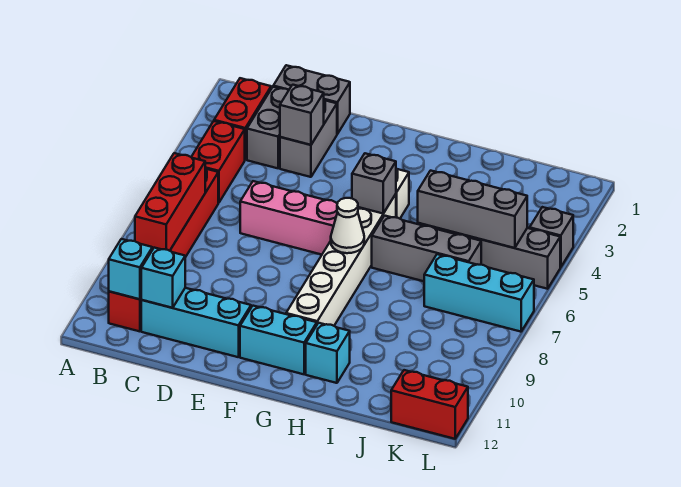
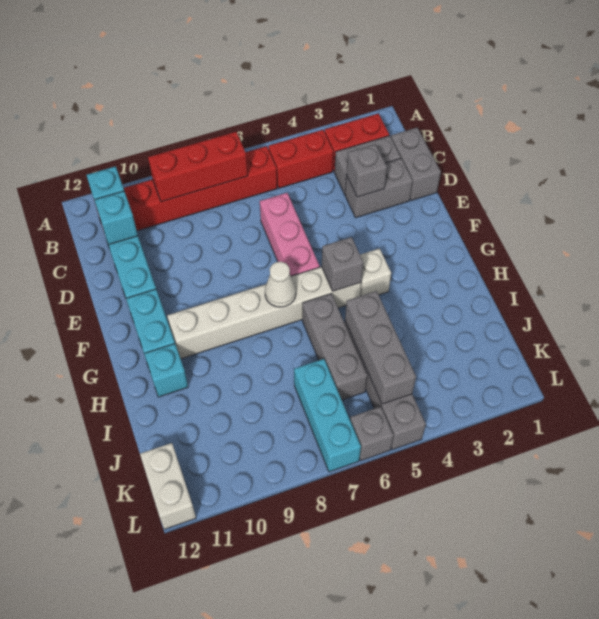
red brick K12:L12 level 1 -> white brick K12:L12 level 1
grey brick L4 level 1 -> grey brick L6 level 1

